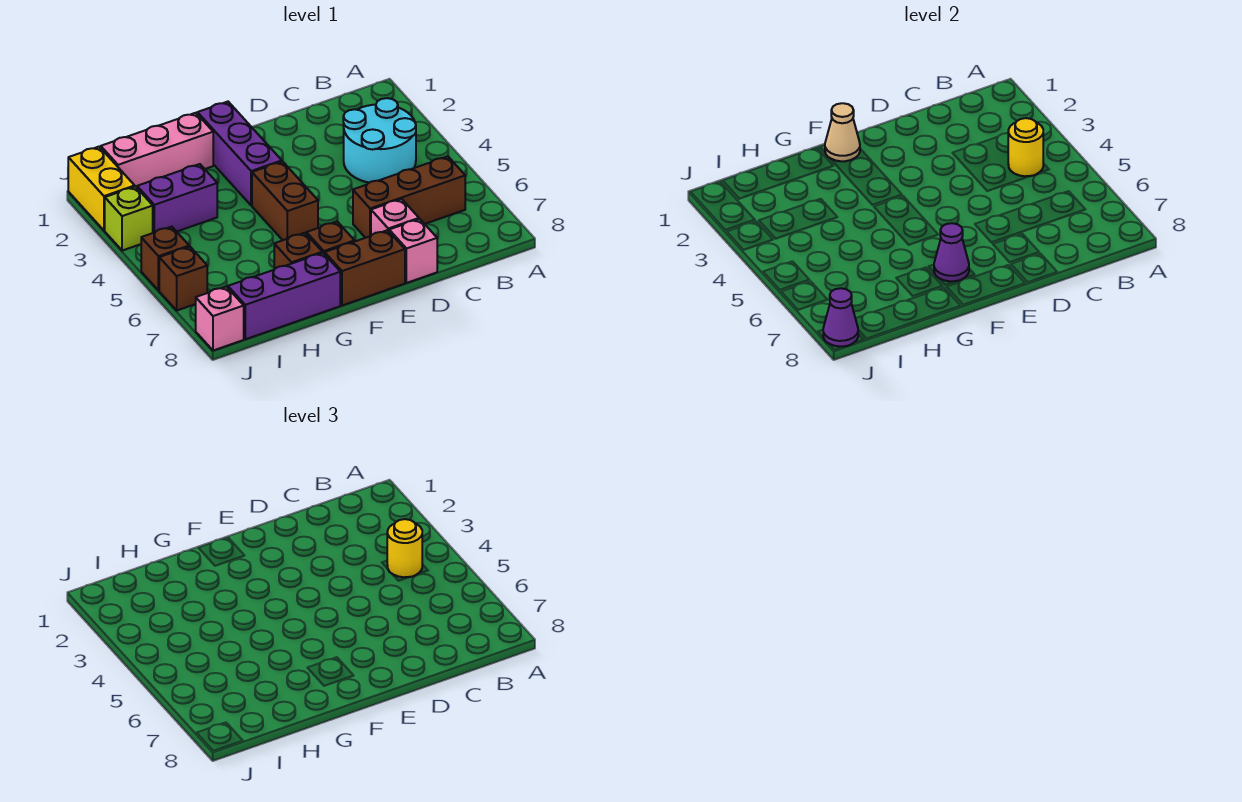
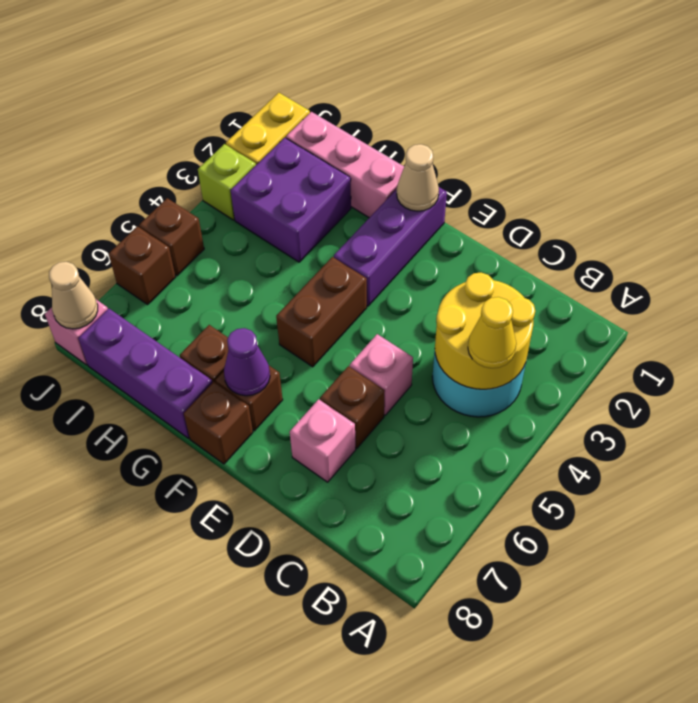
yellow round brick B4 level 2 -> yellow round brick B3:C4 level 2
yellow round brick B4 level 3 -> yellow cone B4 level 3
brown brick B6:D6 level 1 -> brown brick D6 level 1
pink brick D8 level 1 -> pink brick D5 level 1
brown brick E8:F8 level 1 -> brown brick F8 level 1
purple brick H3:I3 level 1 -> purple brick H2:I3 level 1
purple cone J8 level 2 -> tan cone J8 level 2

